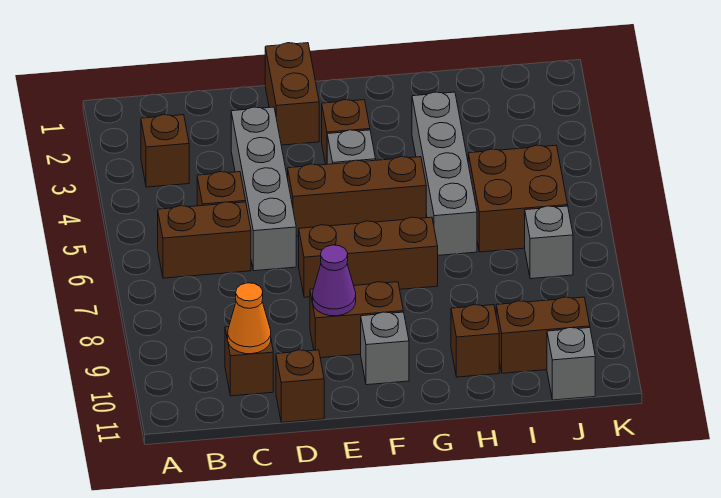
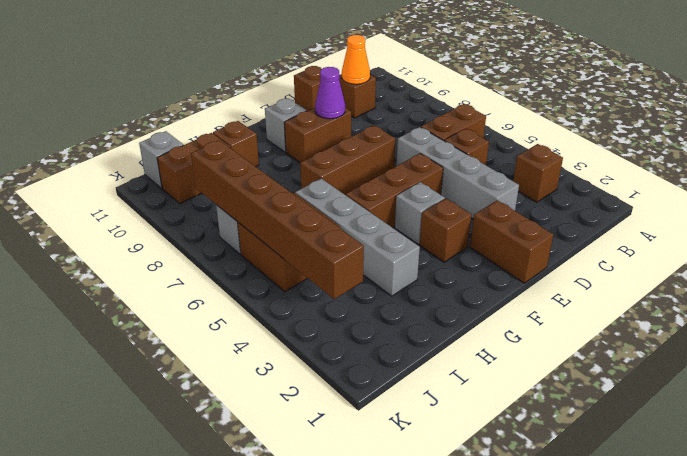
none -> brown brick J3:J8 level 2

